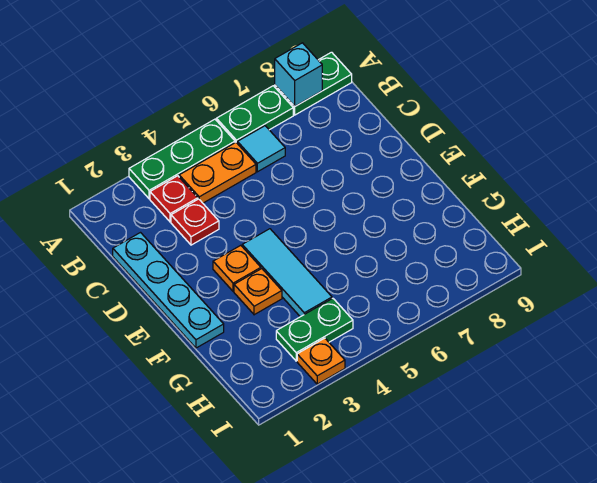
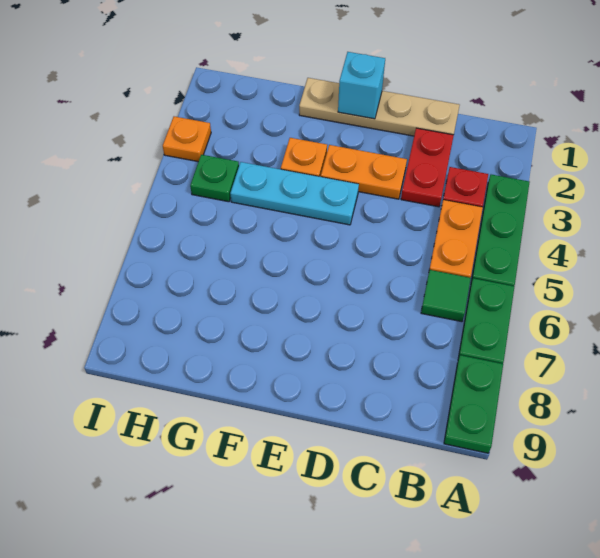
cyan brick A8 level 2 -> cyan brick E1 level 2
cyan tile B6 level 1 -> green tile B6 level 1
cyan plate C1:F1 level 1 -> tan plate C1:F1 level 1
red plate C3 level 1 -> red plate C2:C3 level 1
orange plate E3 level 1 -> orange plate D3:E3 level 1
cyan tile E4:G4 level 1 -> cyan plate E4:G4 level 1
green plate H3:H4 level 1 -> green plate H4 level 1

